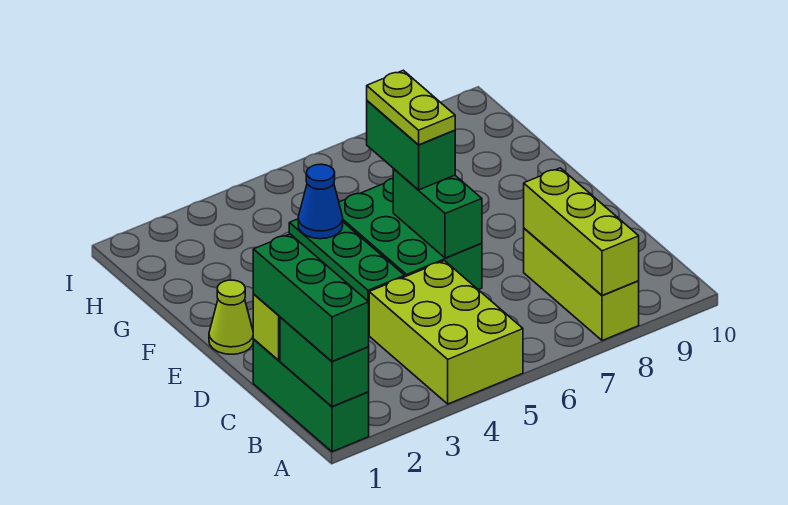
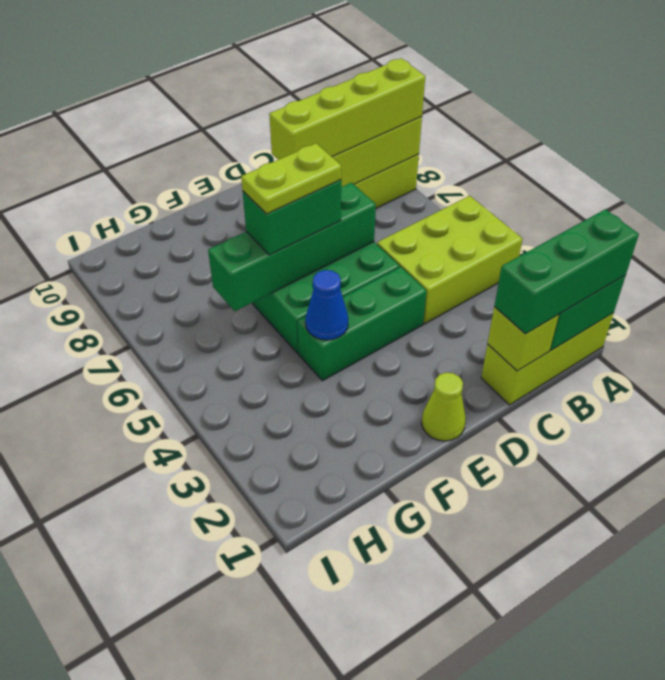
green brick A1:C1 level 1 -> lime brick A1:C1 level 1
none -> lime brick A8:D8 level 3
green brick D6:E6 level 2 -> green brick D6:G6 level 2

